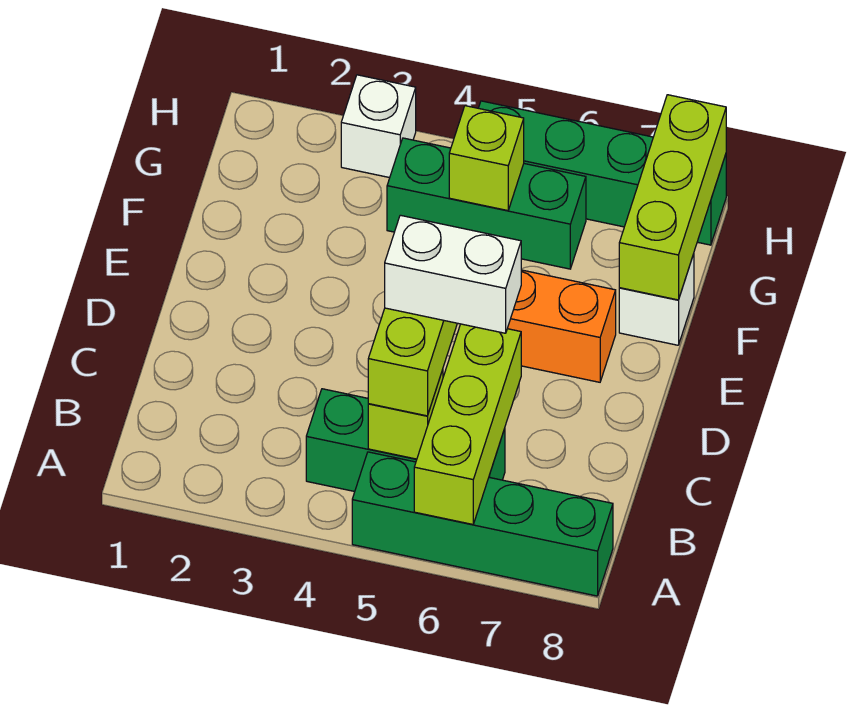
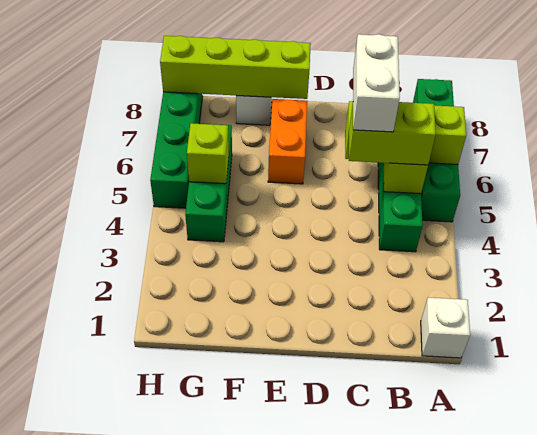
lime brick F8:H8 level 2 -> lime brick E8:H8 level 2
white brick H3 level 1 -> white brick A1 level 1

